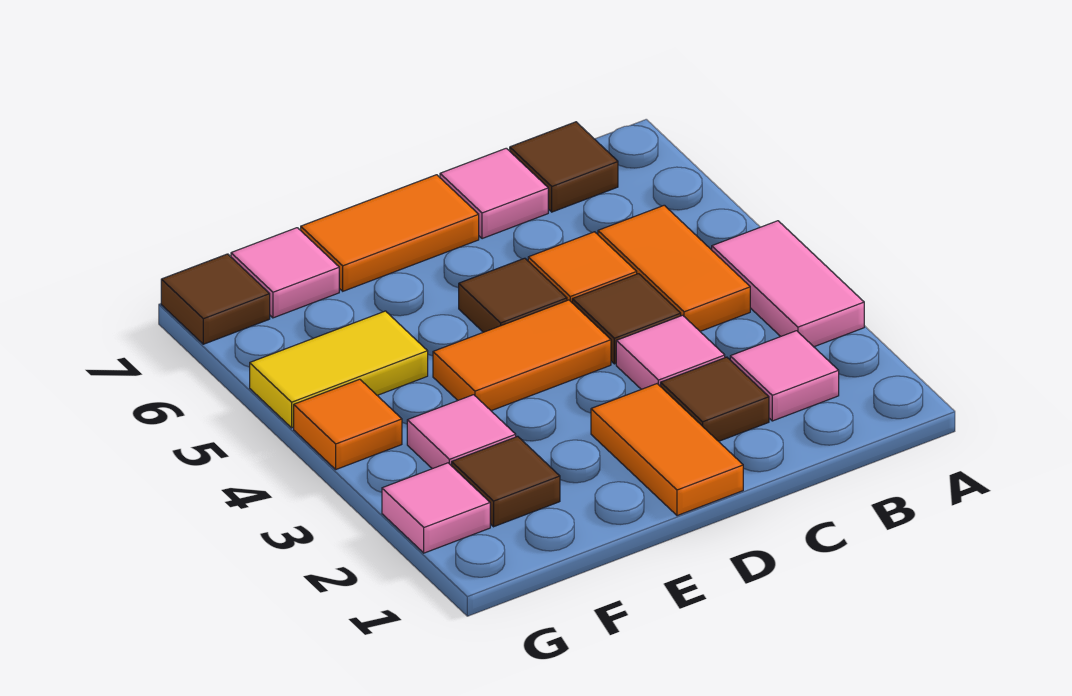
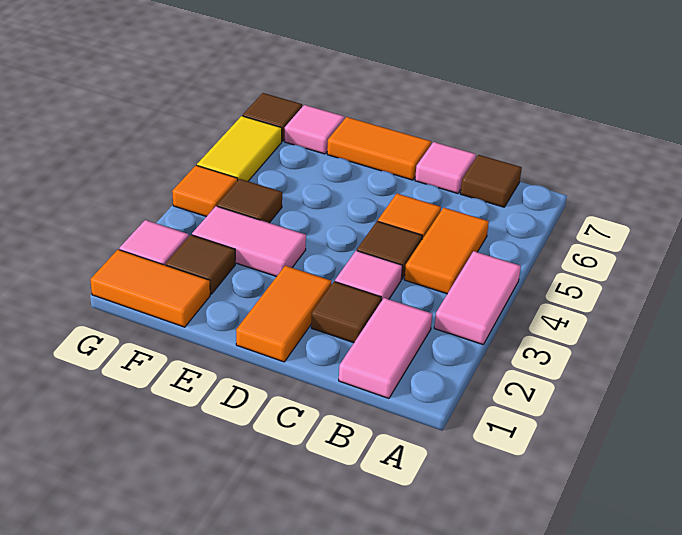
pink tile B2 level 1 -> pink tile B1:B2 level 1
orange tile D4:E4 level 1 -> orange tile F1:G1 level 1
brown tile D5 level 1 -> brown tile F4 level 1
pink tile F3 level 1 -> pink tile E3:F3 level 1
yellow tile F5:G5 level 1 -> yellow tile G5:G6 level 1

